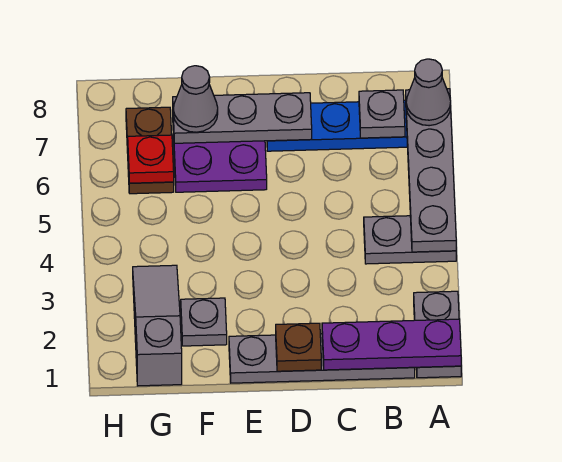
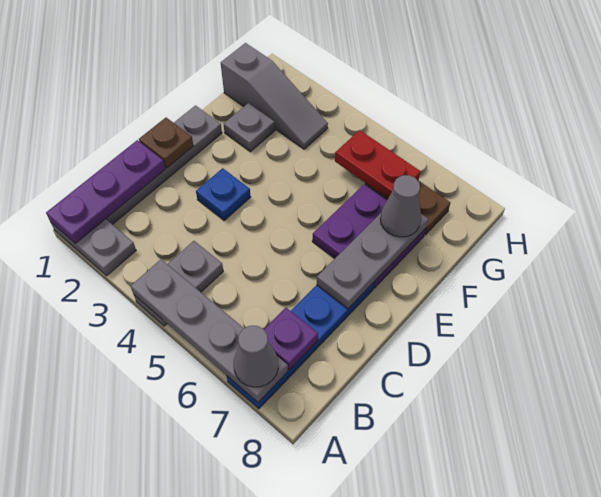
grey plate B7 level 2 -> purple plate B7 level 2
none -> blue plate D3 level 1
red plate G6 level 2 -> red plate G5:G6 level 2

